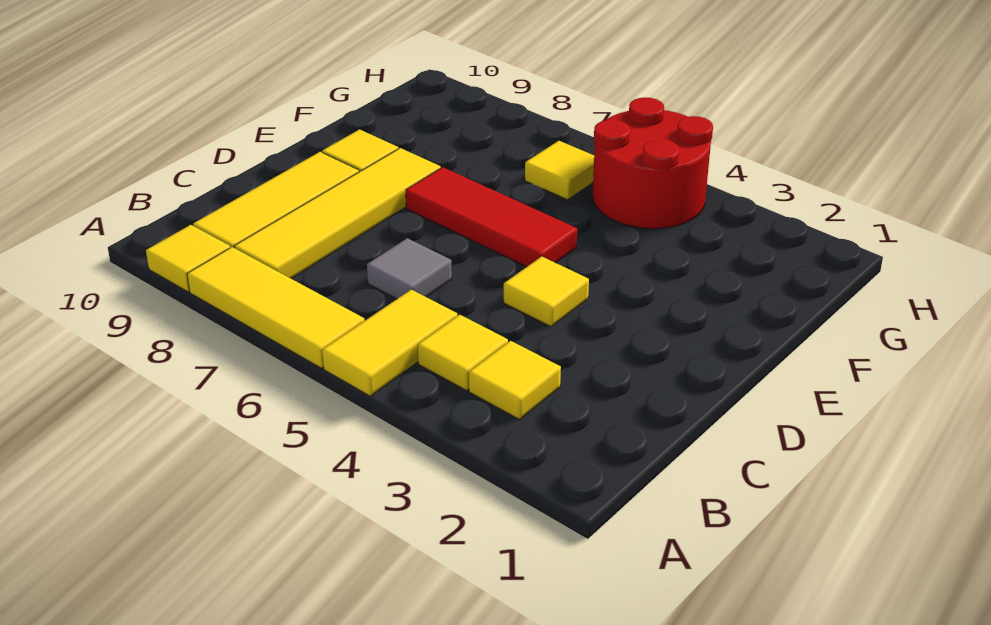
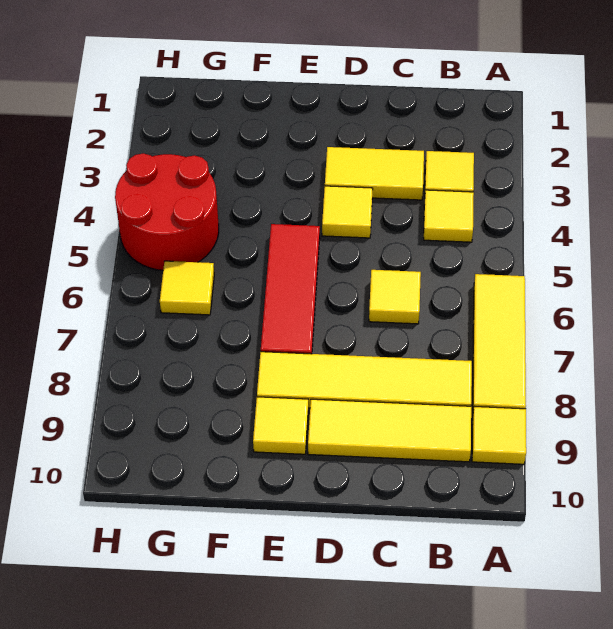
yellow tile A5:B5 level 1 -> yellow tile C3:D3 level 1
grey tile C6 level 1 -> yellow tile C6 level 1

